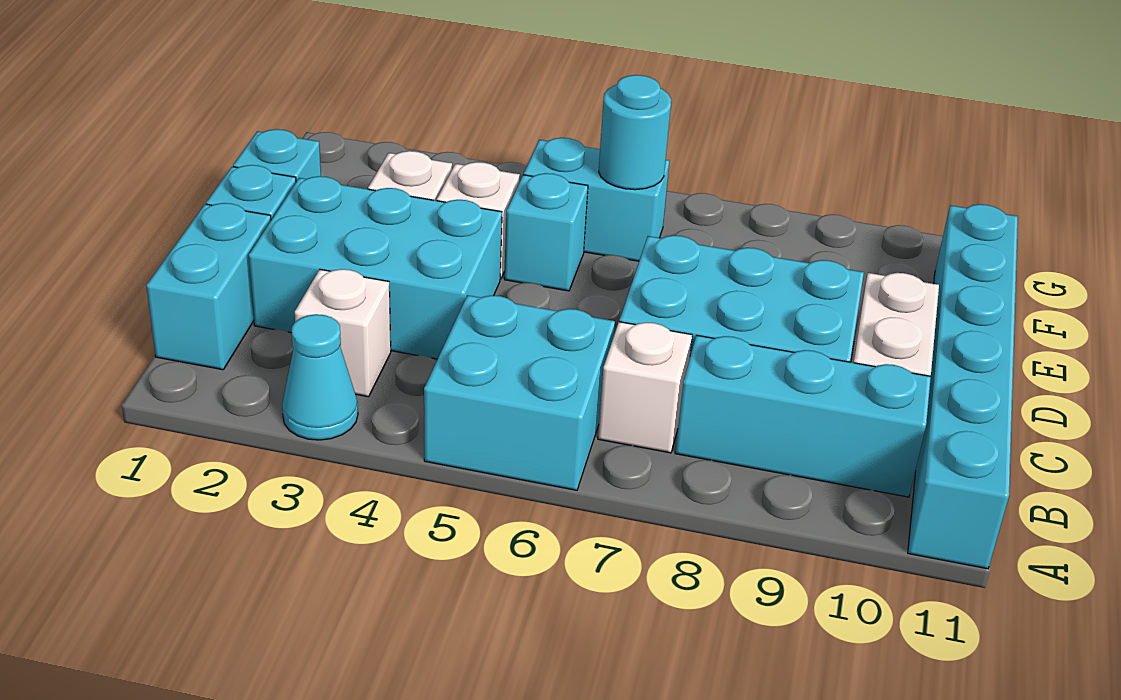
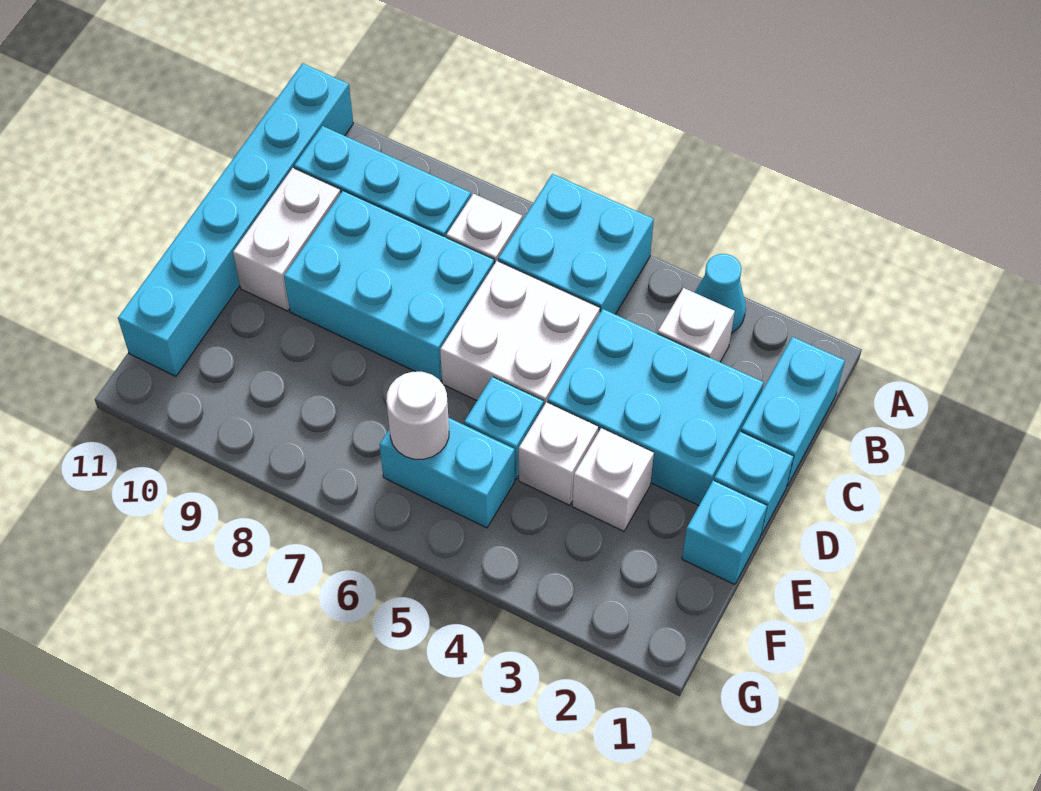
none -> white brick C5:D6 level 1
cyan round brick F6 level 2 -> white round brick F6 level 2

